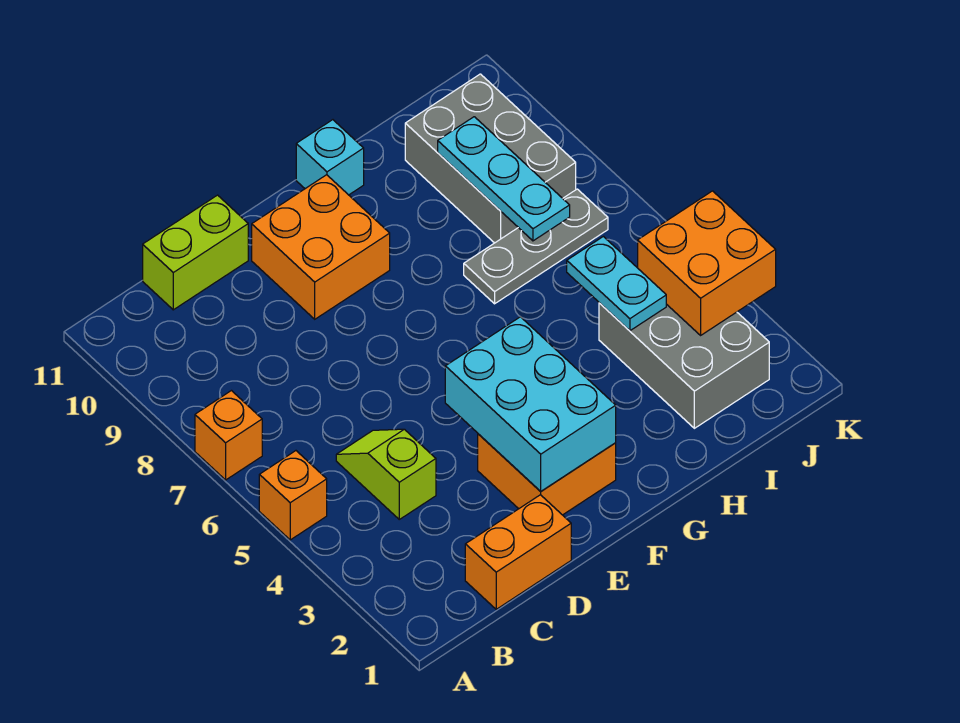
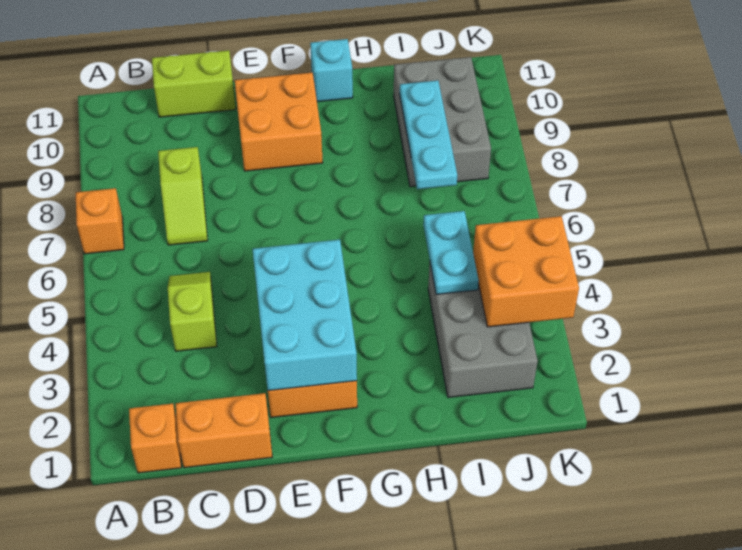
orange brick A5 level 1 -> orange brick B1 level 1
none -> lime slope C7:C8 level 1 top 8
grey plate H7:J7 level 1 -> none

